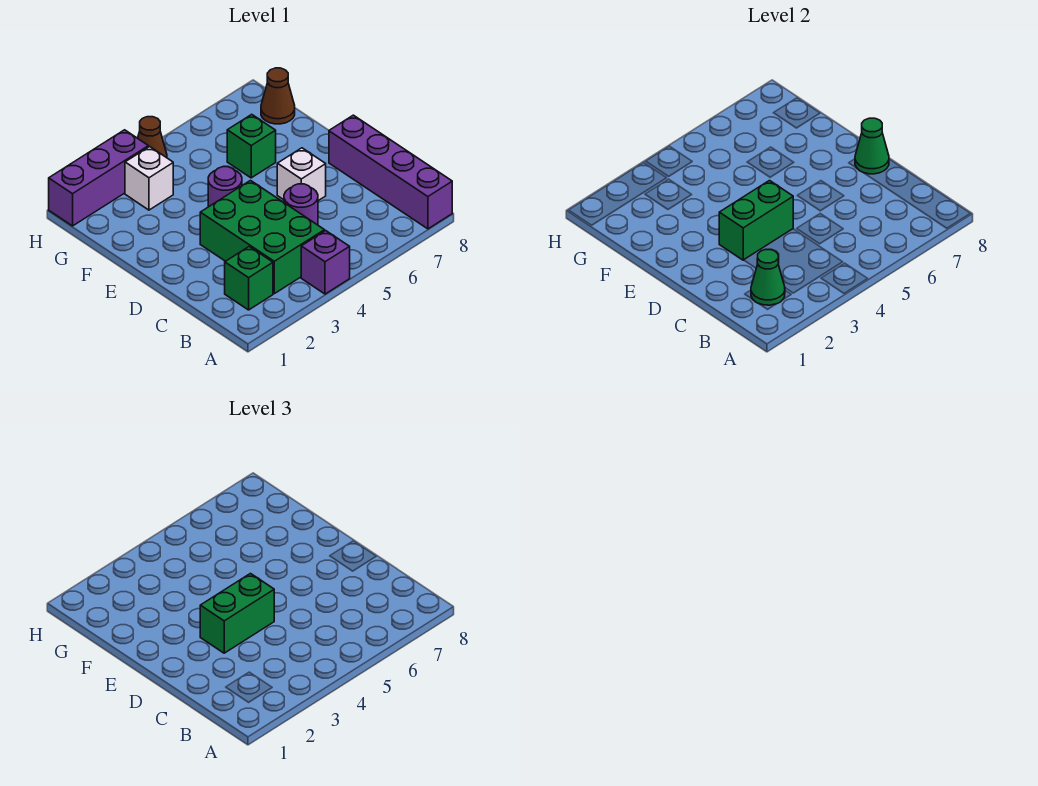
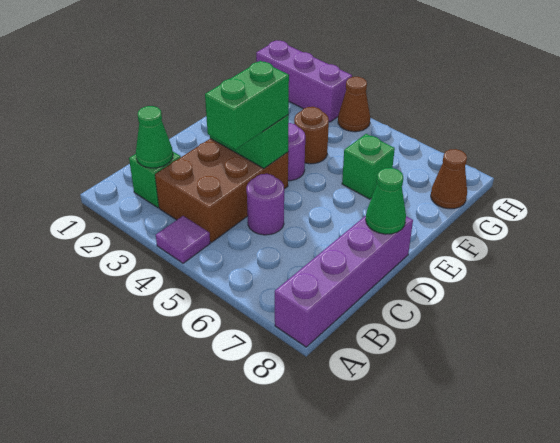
purple brick A4 level 1 -> purple tile A4 level 1
green brick B3:D4 level 1 -> brown brick B3:D4 level 1
green brick D3:D4 level 3 -> green brick C4:D4 level 3
white brick D6 level 1 -> none
none -> brown round brick F4 level 1
white brick G3 level 1 -> none

